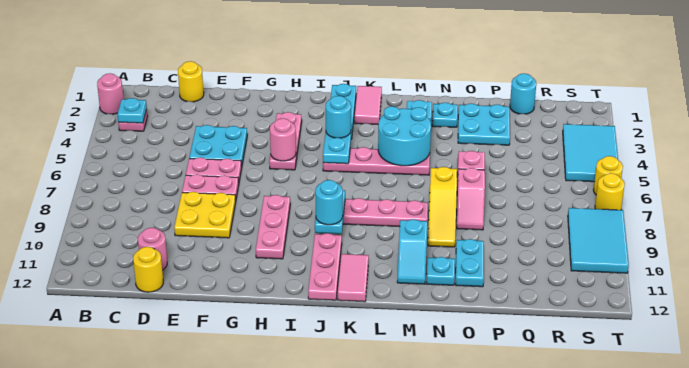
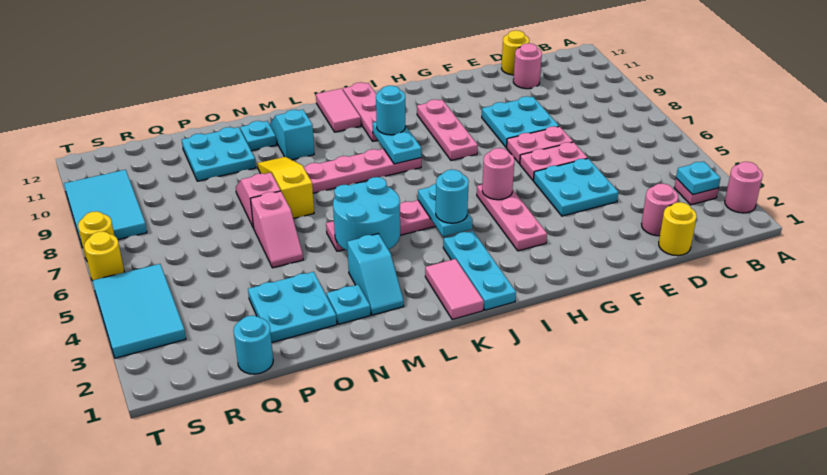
none -> pink round brick D2 level 1
yellow plate E8:F9 level 1 -> cyan plate E8:F9 level 1
cyan plate O10:O11 level 1 -> cyan plate O10:P11 level 1

